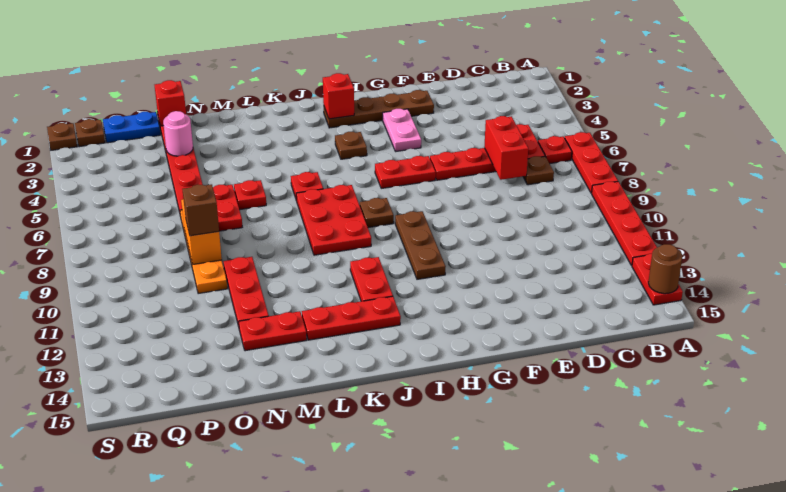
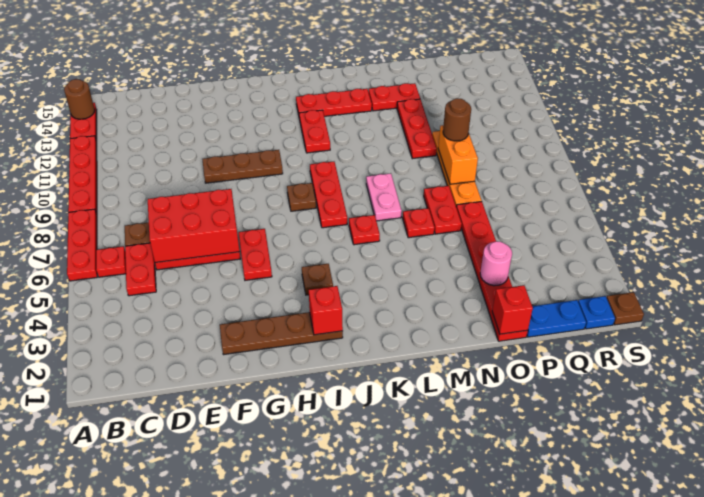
red brick D6:D7 level 2 -> red brick D6:F7 level 2
pink plate G3:G4 level 1 -> pink plate L7:L8 level 1
red plate G6:H6 level 1 -> red plate G5:G6 level 1
brown plate H9:H11 level 1 -> brown plate F10:H10 level 1
red plate J7:K9 level 1 -> red plate J7:J9 level 1
brown brick O9 level 3 -> brown round brick O9 level 3
brown plate R1 level 1 -> blue plate R1 level 1

